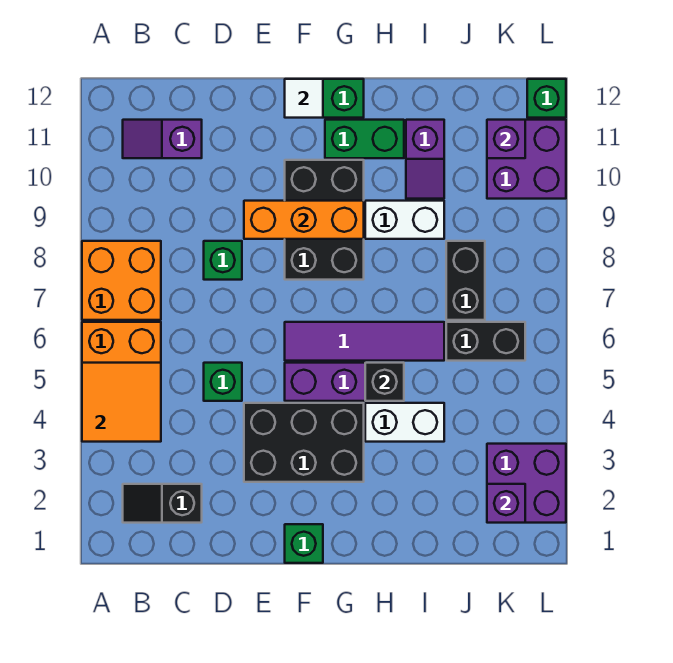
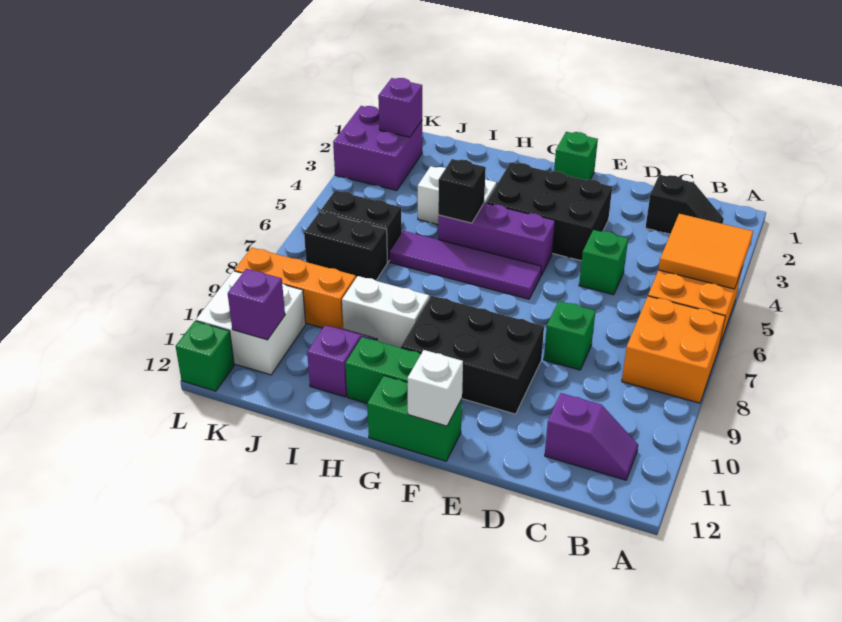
orange brick E9:G9 level 2 -> orange brick J9:L9 level 1
black brick F8:G10 level 1 -> black brick E9:G10 level 1
white tile F12 level 2 -> white brick F12 level 2
black brick J7:J8 level 1 -> black brick J7:K7 level 1
purple brick K10:L11 level 1 -> white brick K10:L11 level 1

